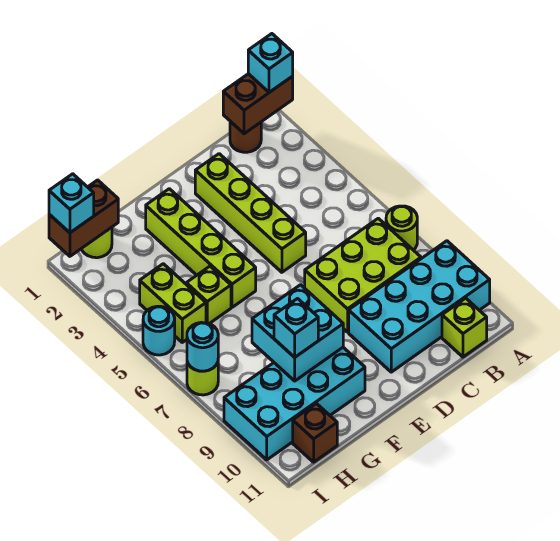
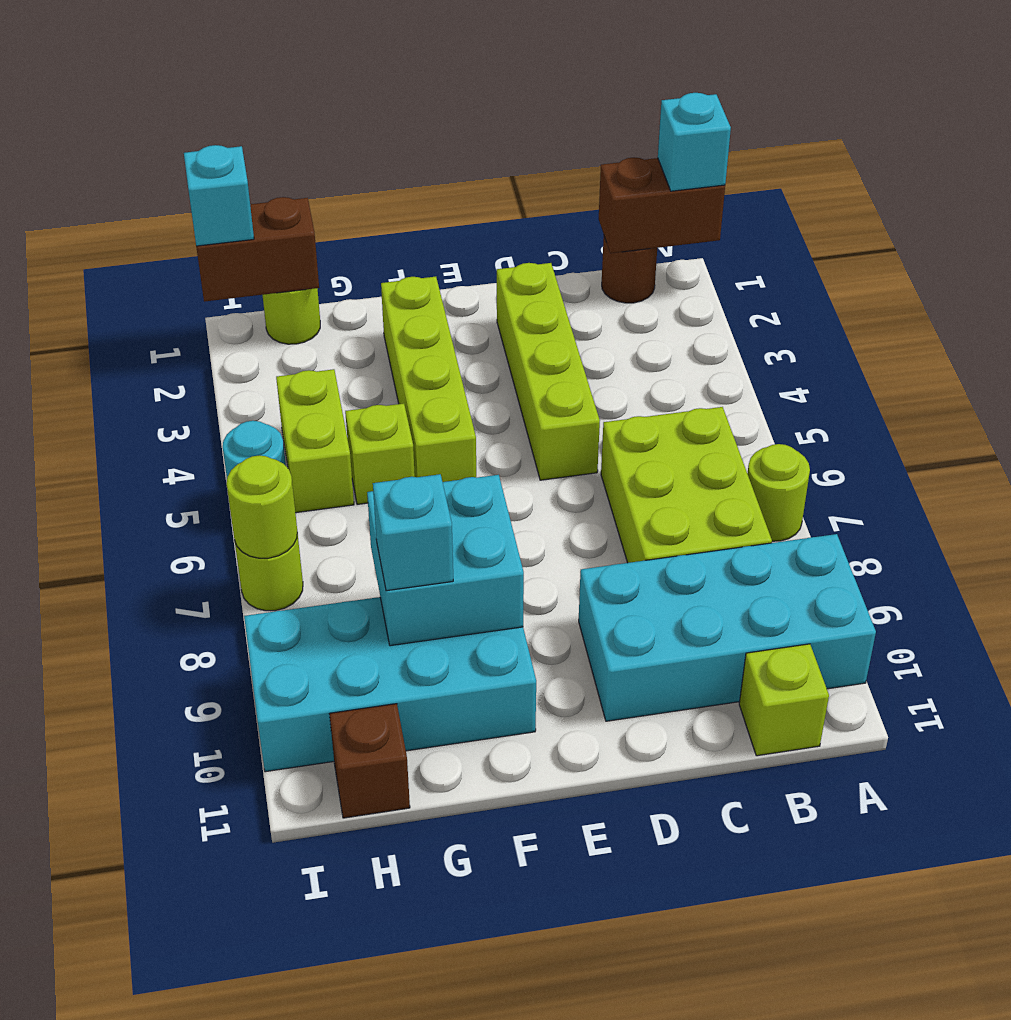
lime brick B7:D8 level 1 -> lime brick B6:C8 level 1
cyan round brick I7 level 2 -> lime round brick I7 level 2

